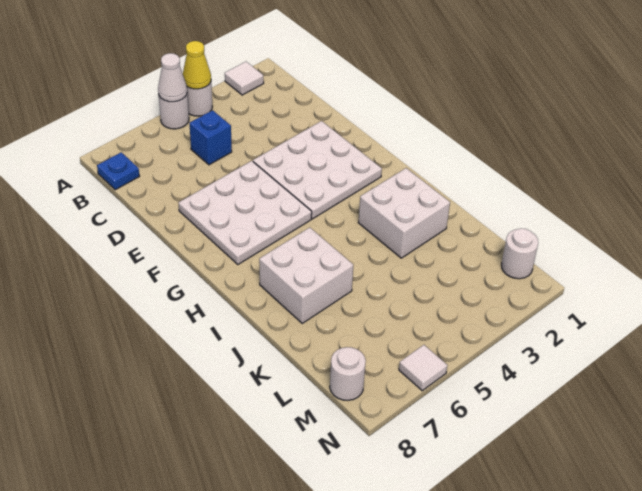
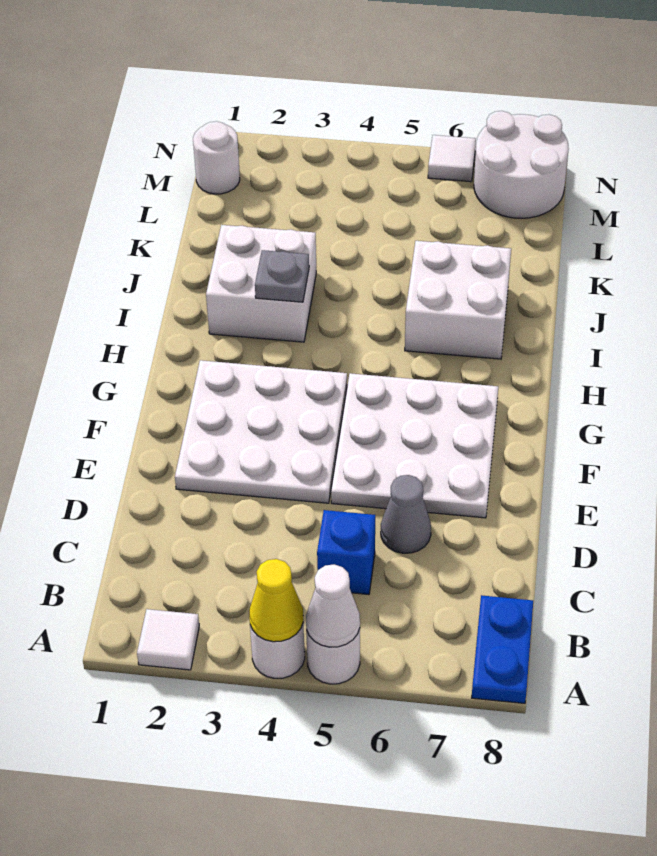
blue plate B8 level 1 -> blue plate A8:B8 level 1
none -> grey cone D6 level 1
none -> grey plate I3 level 2
white round brick M8 level 1 -> white round brick M7:N8 level 1

